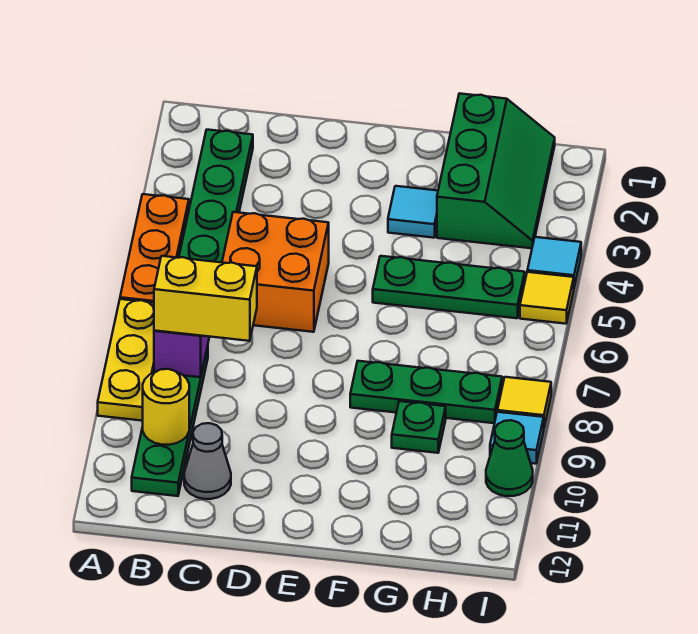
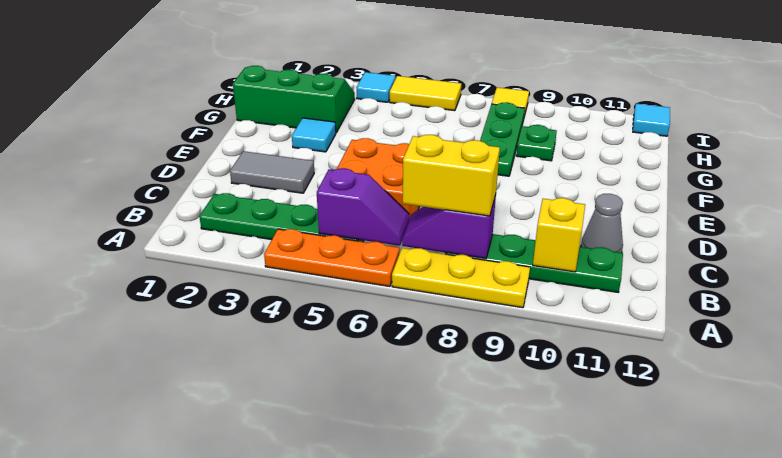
none -> purple slope B5:B6 level 2 top 5
yellow brick B8:C8 level 3 -> yellow brick B7:B8 level 3
yellow round brick B10 level 2 -> yellow brick B10 level 2
none -> grey tile D2:D3 level 1
green plate F5:H5 level 1 -> none
yellow tile I5 level 1 -> yellow tile I5:I6 level 1
cyan tile I9 level 1 -> cyan tile I12 level 1
green cone I10 level 1 -> none

